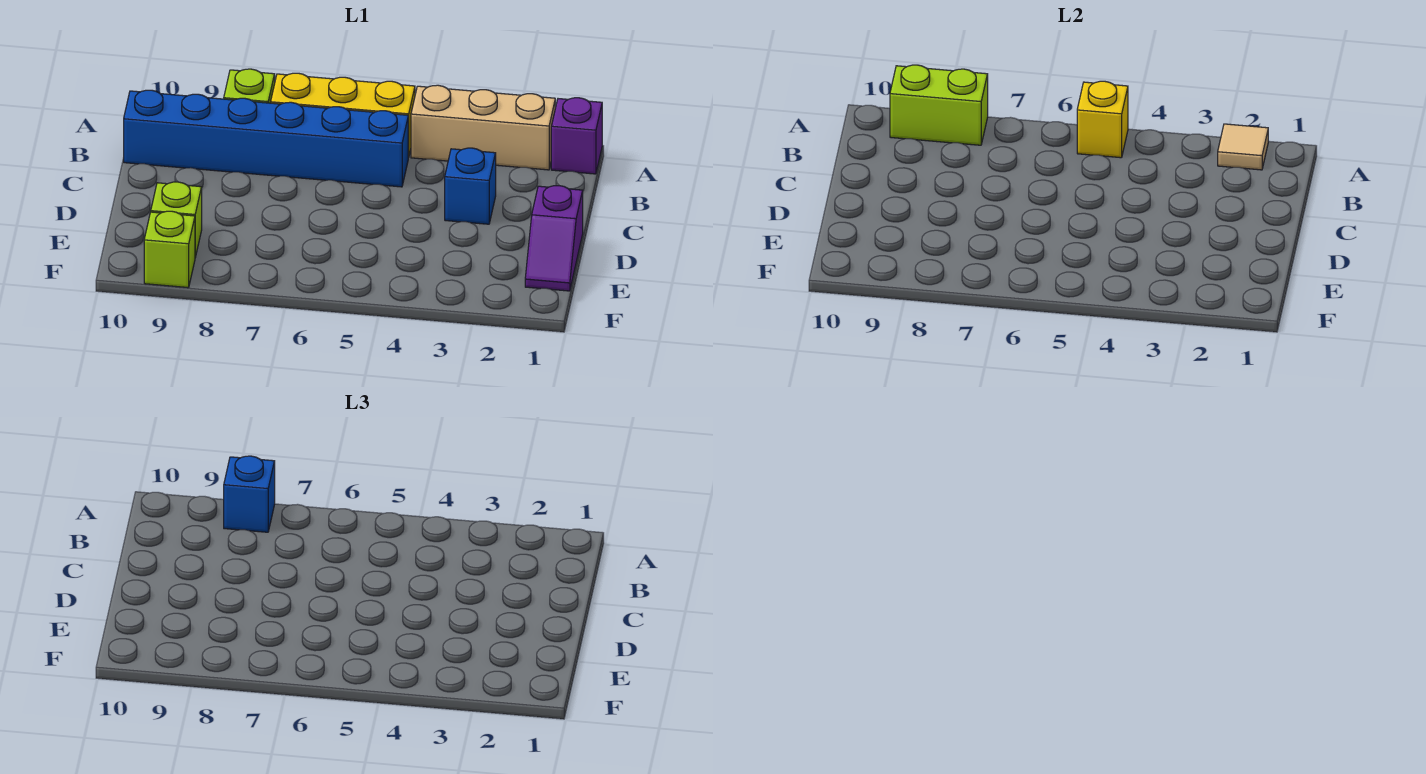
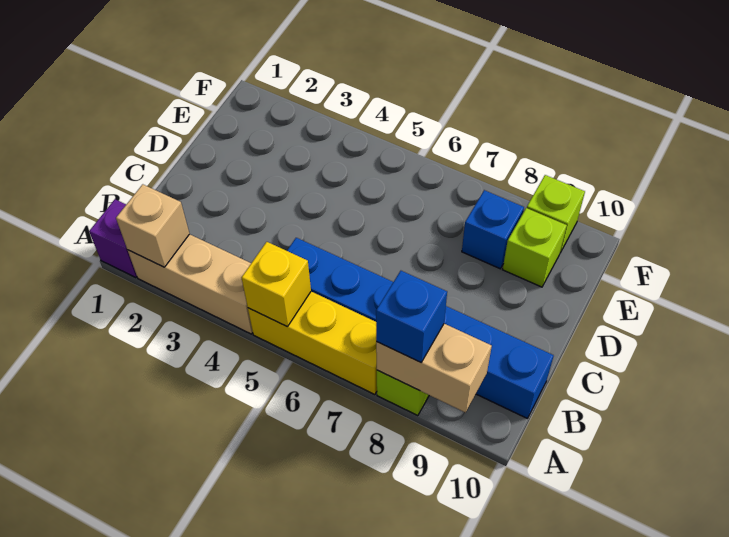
tan tile A2 level 2 -> tan brick A2 level 2
lime brick A8:A9 level 2 -> tan brick A8:A9 level 2
blue brick C3 level 1 -> blue brick E8 level 1
purple slope D1:E1 level 1 top D -> none

